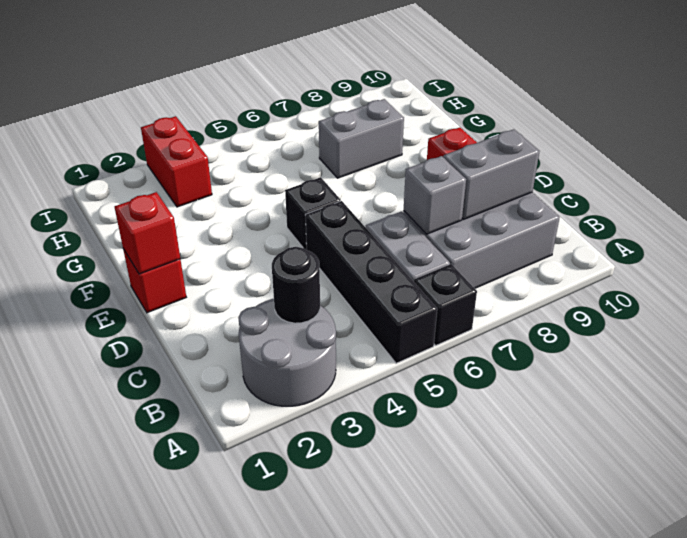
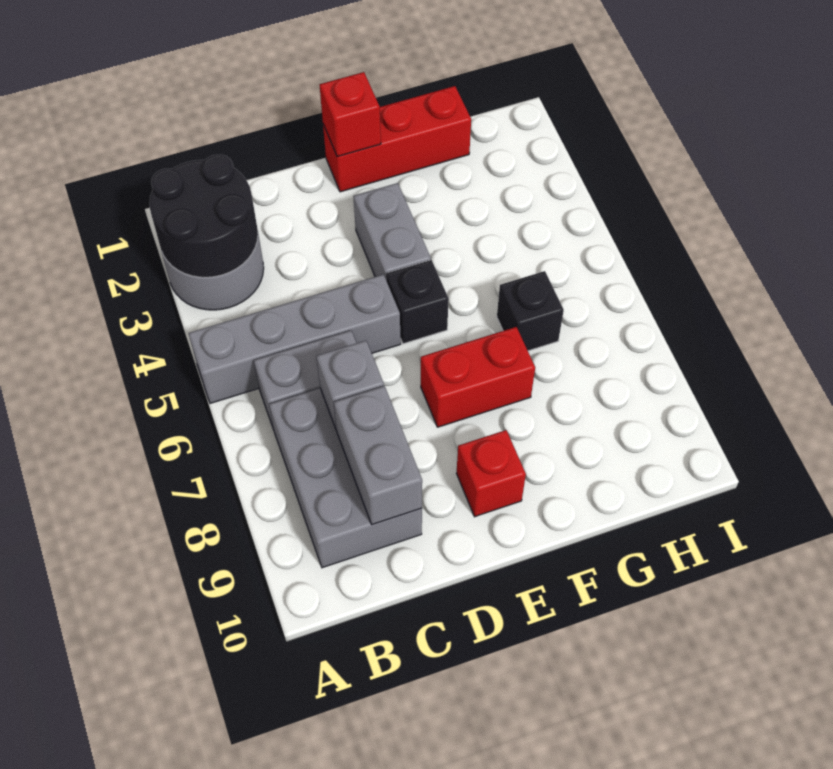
black brick A5:D5 level 1 -> grey brick A5:D5 level 1
black brick A6 level 1 -> black brick G6 level 1
black round brick B3 level 2 -> black round brick A2:B3 level 2
red brick E1 level 1 -> red brick E1:G1 level 1
grey brick G7:G8 level 1 -> grey brick E3:E4 level 1
red brick H3:I3 level 1 -> red brick E7:F7 level 1

